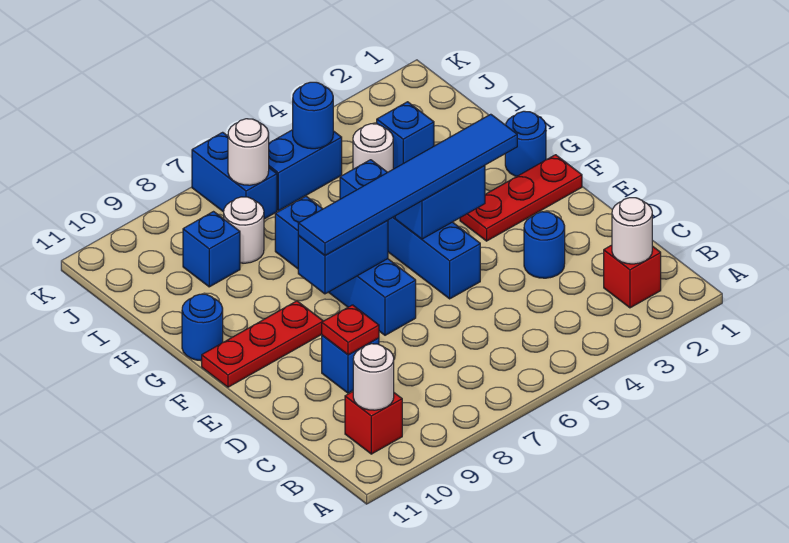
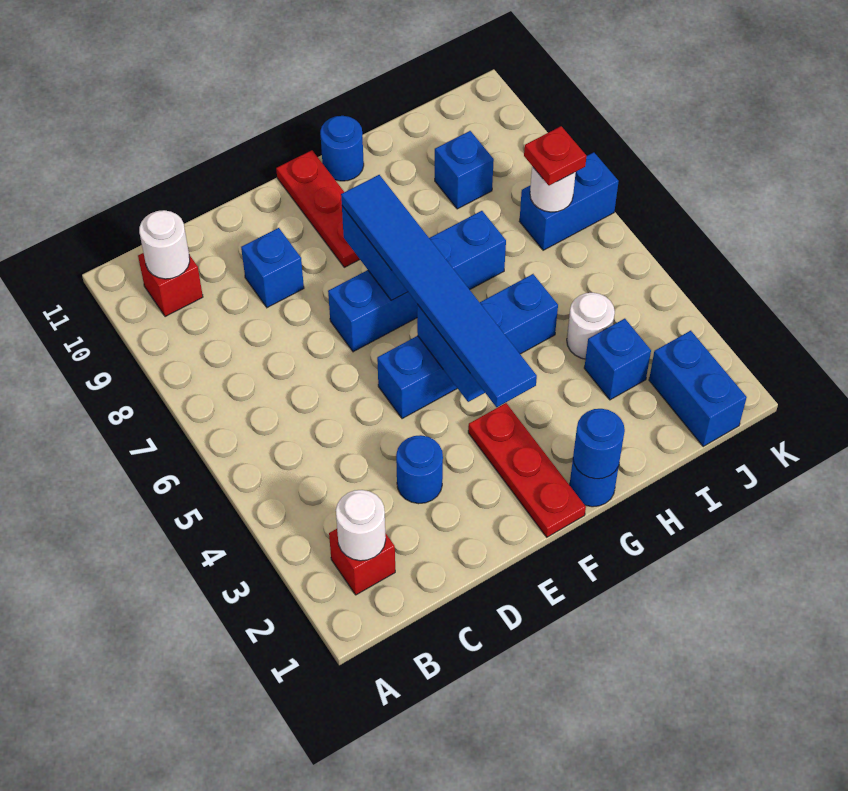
red plate D9 level 2 -> red plate J7 level 3
white round brick I8 level 1 -> none
blue brick J5:J6 level 1 -> blue brick J1:J2 level 1
blue round brick J5 level 2 -> blue round brick G1 level 2

